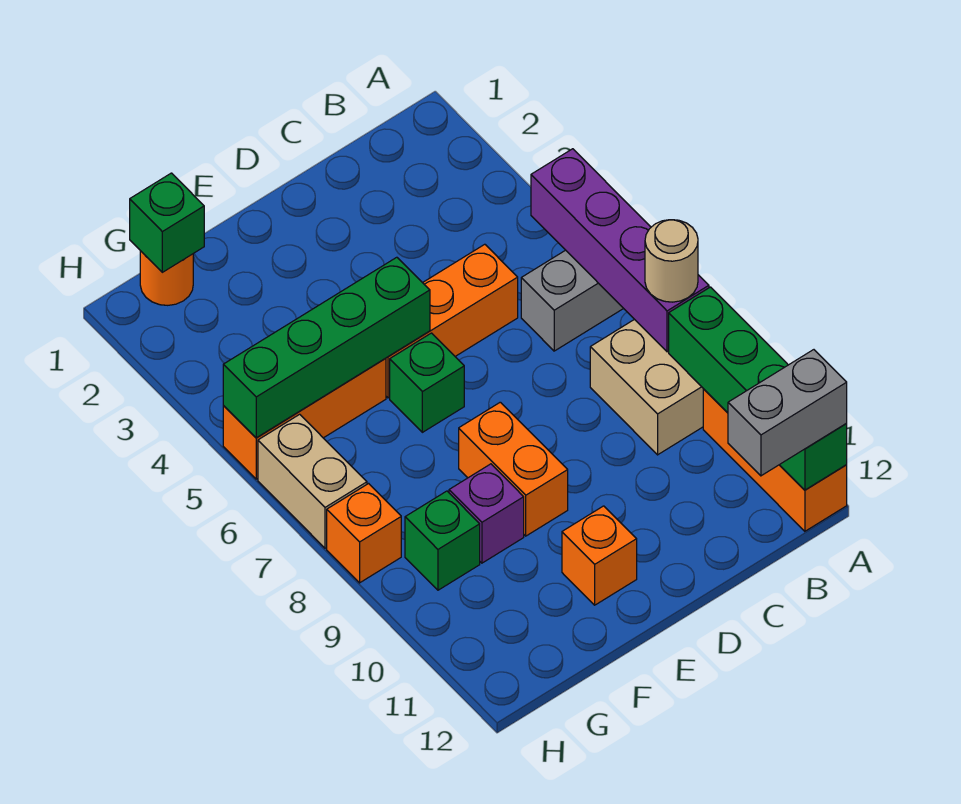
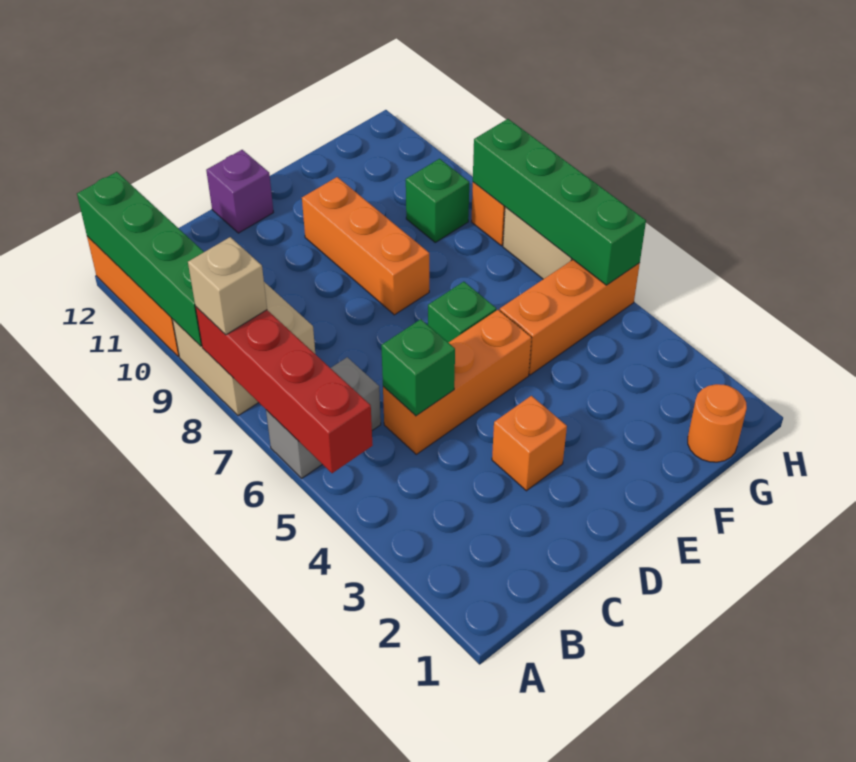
purple brick A5:A8 level 2 -> red brick A5:A8 level 2
tan round brick A8 level 3 -> tan brick A8 level 3
grey brick A12:B12 level 3 -> none
green brick E5:H5 level 2 -> green brick H5:H8 level 2
orange brick E8:E9 level 1 -> orange brick E8:E10 level 1
orange brick E11 level 1 -> orange brick D3 level 1
purple brick F9 level 1 -> purple brick D12 level 1
green brick G1 level 2 -> green brick C5 level 2

